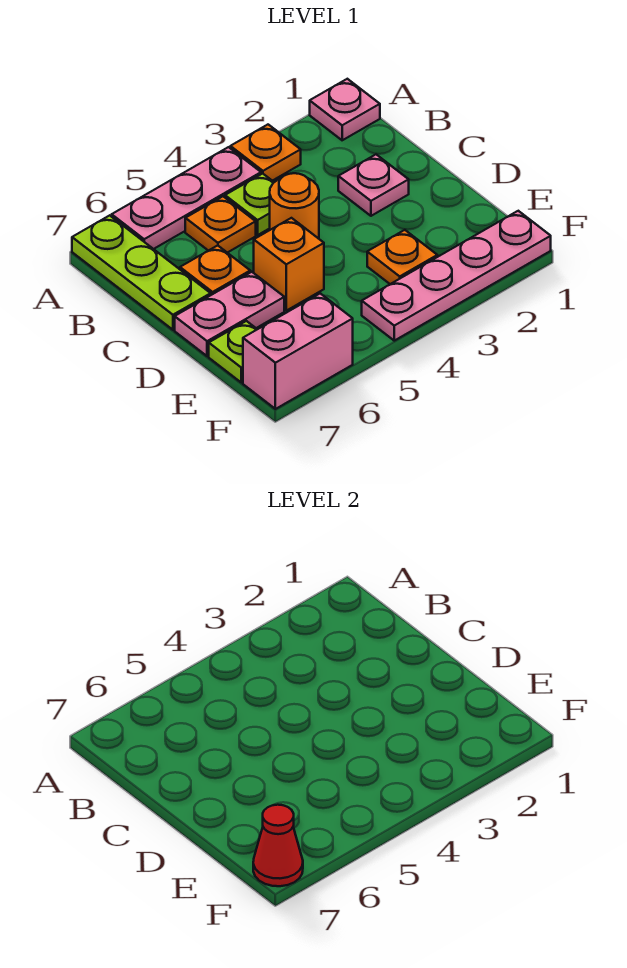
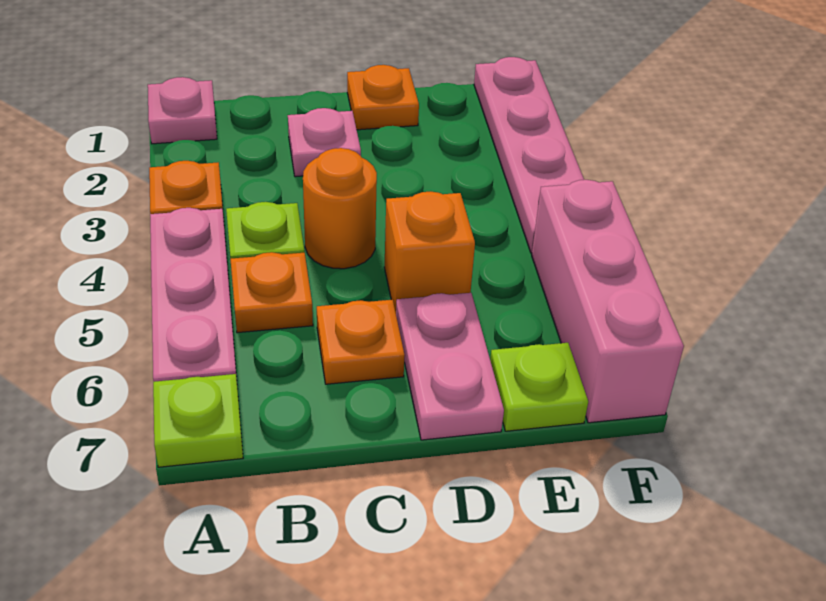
lime plate A7:C7 level 1 -> lime plate A7 level 1
orange plate E3 level 1 -> orange plate D1 level 1
pink brick F6:F7 level 1 -> pink brick F5:F7 level 1
red cone F7 level 2 -> none

